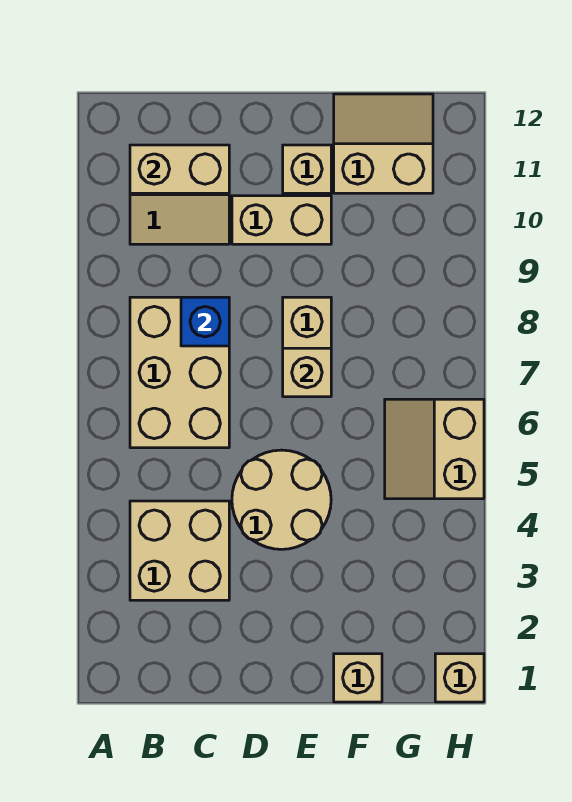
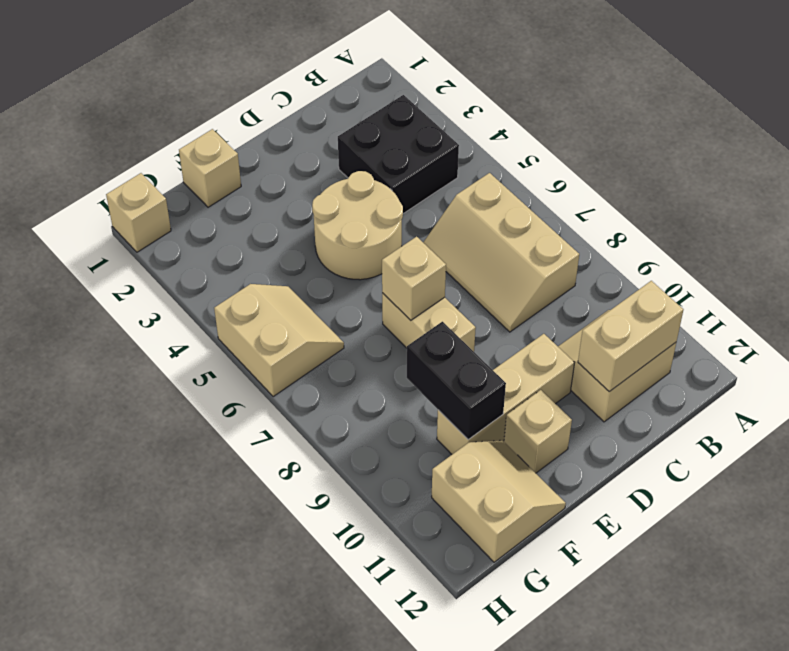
tan brick B3:C4 level 1 -> black brick B3:C4 level 1
tan brick B6:C8 level 1 -> tan slope B6:C8 level 1 top B
blue brick C8 level 2 -> none
tan brick D10:E10 level 1 -> tan brick D10:F10 level 1
none -> black brick F9:F10 level 2
tan slope F11:G12 level 1 top 11 -> tan slope F11:G12 level 1 top G

